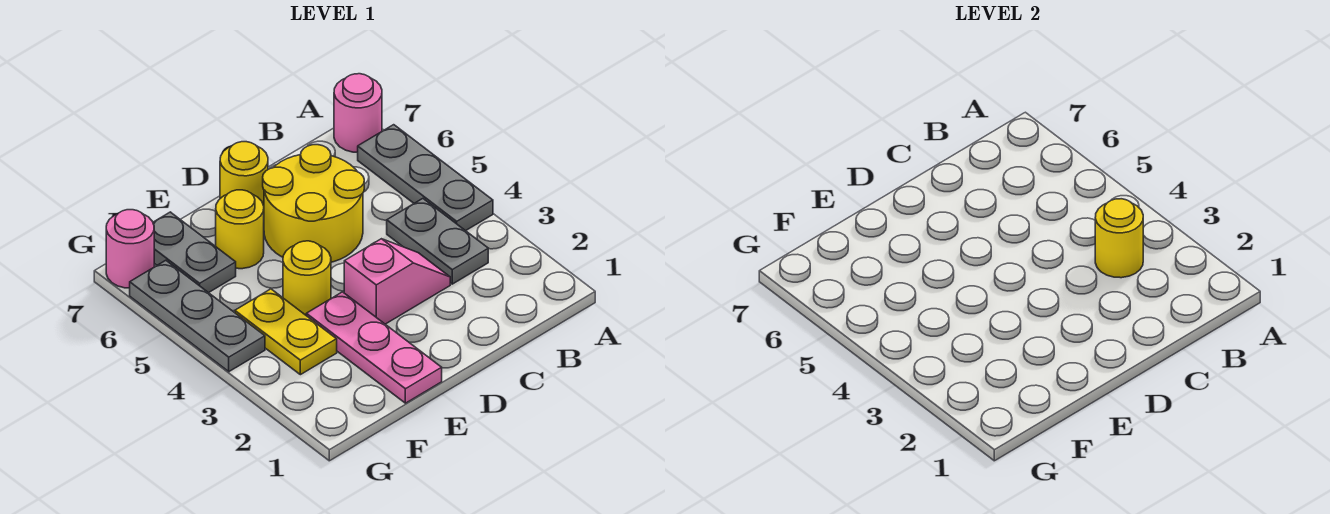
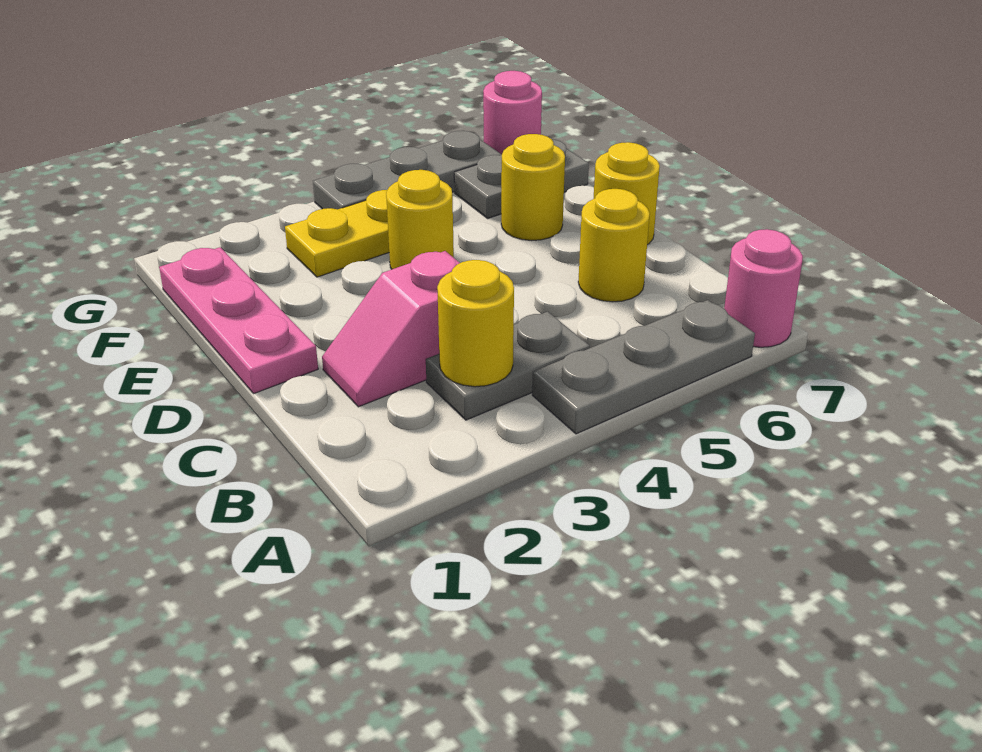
pink slope C3:D3 level 1 top D -> pink slope C2:C3 level 1 top 3
yellow round brick C5:D6 level 1 -> yellow round brick C6 level 1
pink plate E1:E3 level 1 -> pink plate D1:F1 level 1

